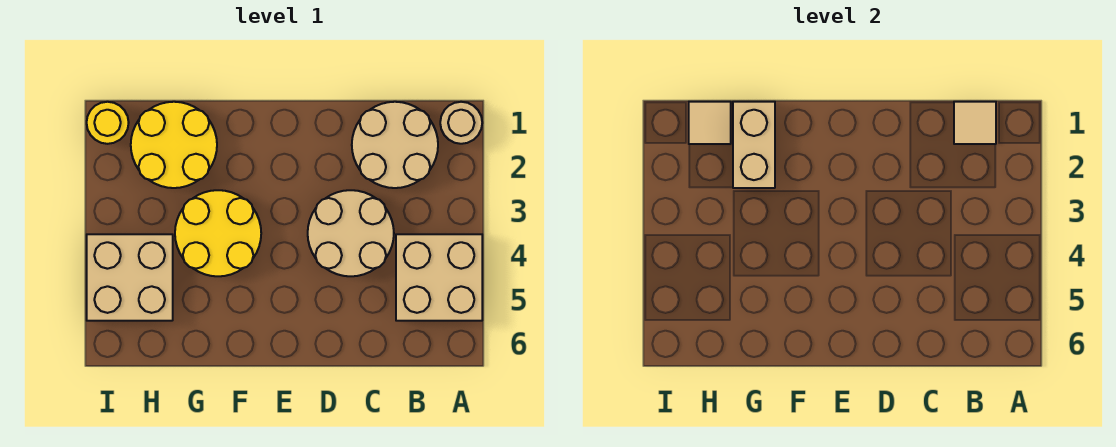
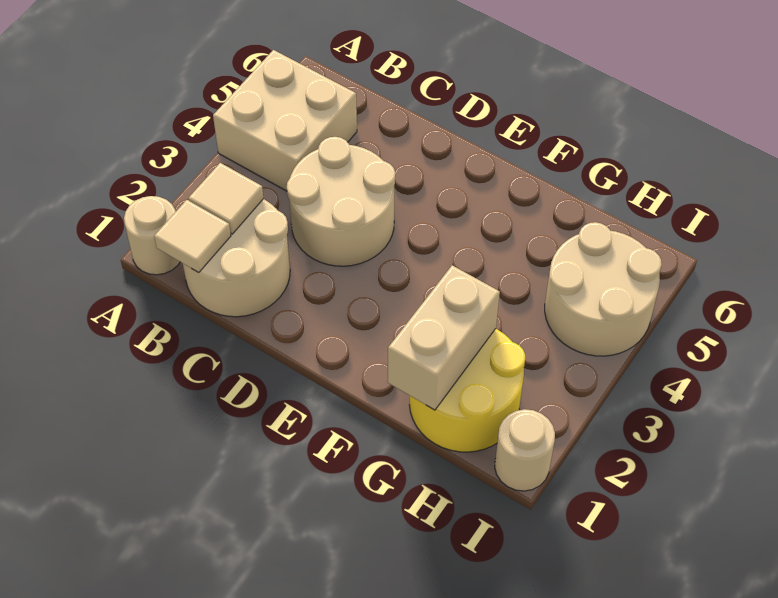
yellow round brick F3:G4 level 1 -> none
tan tile H1 level 2 -> tan tile B2 level 2
tan brick H4:I5 level 1 -> tan round brick H4:I5 level 1
yellow round brick I1 level 1 -> tan round brick I1 level 1

